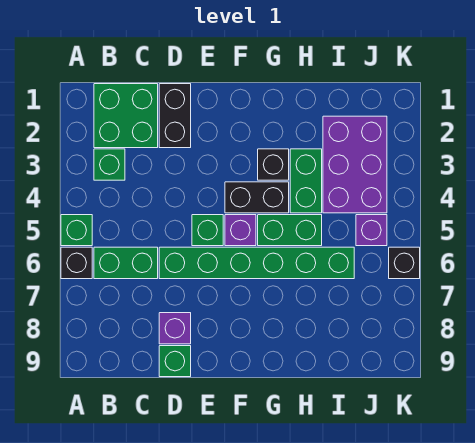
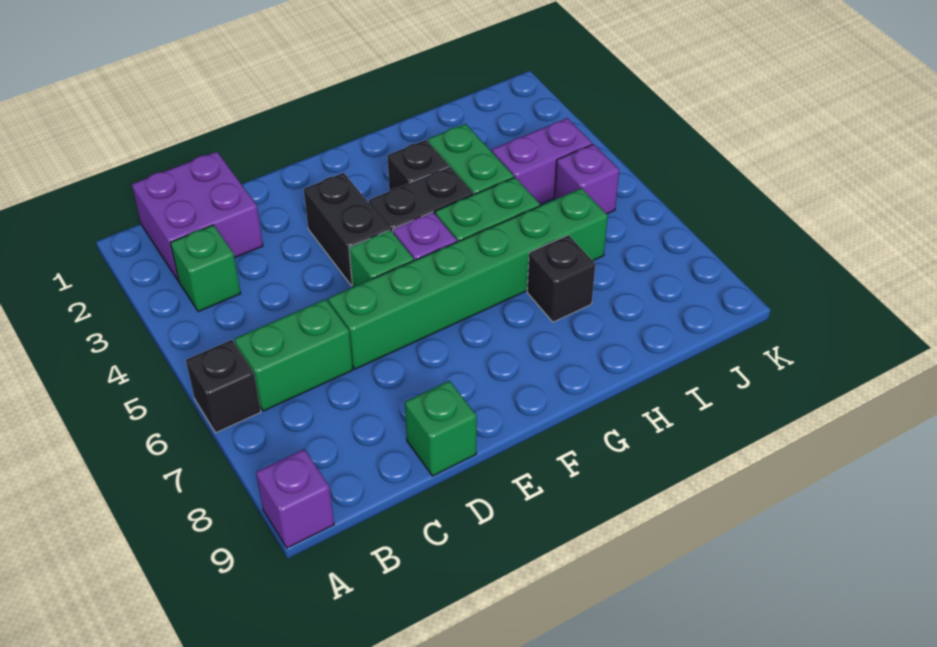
green brick A5 level 1 -> none
green brick B1:C2 level 1 -> purple brick B1:C2 level 1
black brick D1:D2 level 1 -> black brick E3:E4 level 1
purple brick D8 level 1 -> purple brick A9 level 1
purple brick I2:J4 level 1 -> purple brick I4:J4 level 1
black brick K6 level 1 -> black brick H7 level 1

